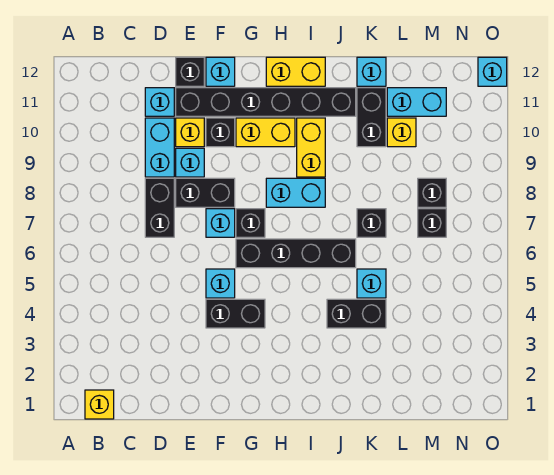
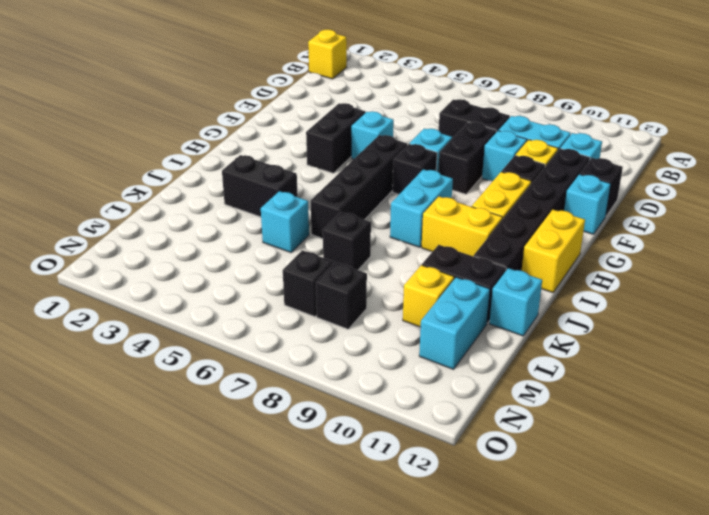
black brick J4:K4 level 1 -> black brick J3:J4 level 1
cyan brick O12 level 1 -> none

